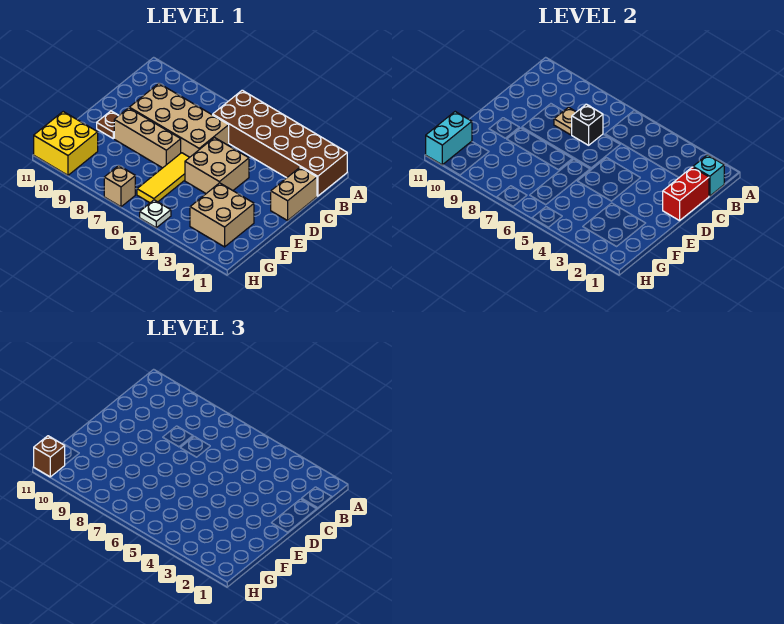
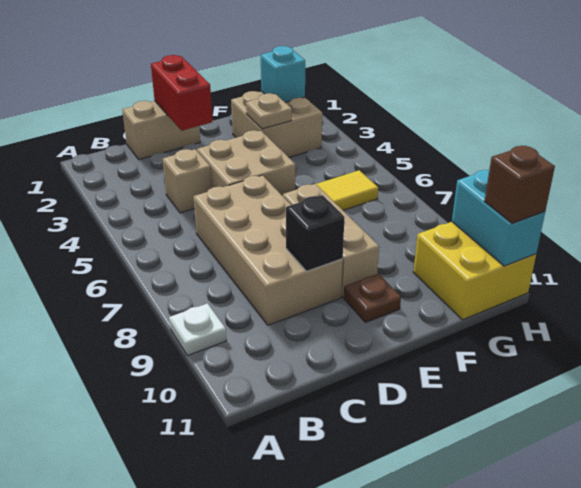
brown brick A1:B6 level 1 -> none
cyan brick B1 level 2 -> cyan brick G2 level 2
red brick C1:D1 level 2 -> red brick D1:D2 level 2
black brick C7 level 2 -> black brick D9 level 2
tan plate C8 level 2 -> tan plate F3 level 2
cyan brick G11:H11 level 2 -> cyan brick H10:H11 level 2
white plate H5 level 1 -> white plate A9 level 1
tan brick H7 level 1 -> tan brick C4 level 1

